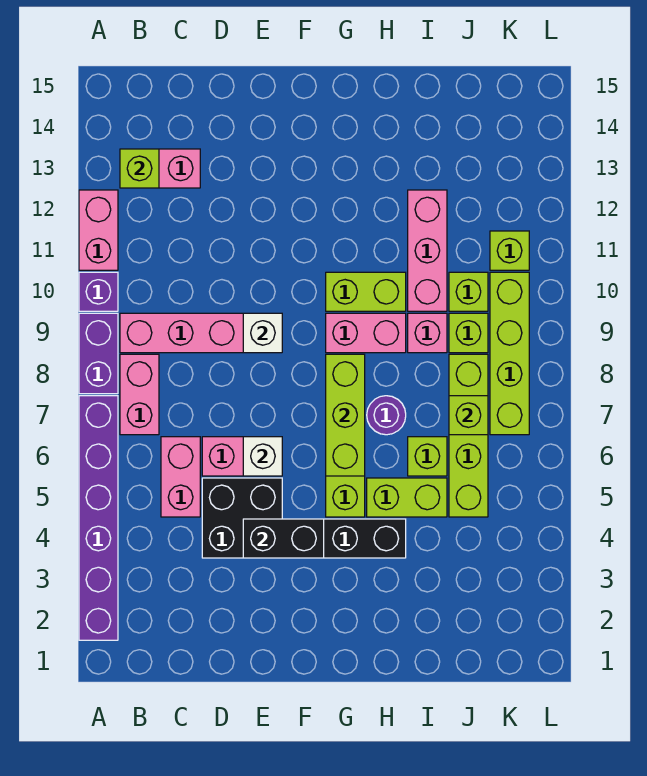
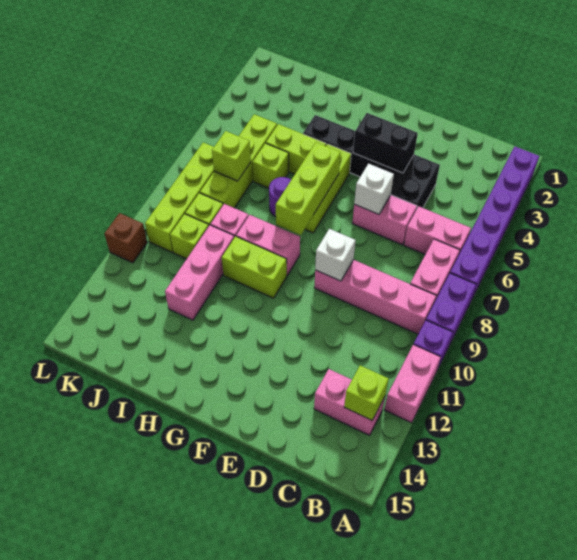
pink brick C5:C6 level 1 -> pink brick B6:C6 level 1
lime brick K11 level 1 -> none
none -> brown brick L11 level 1

